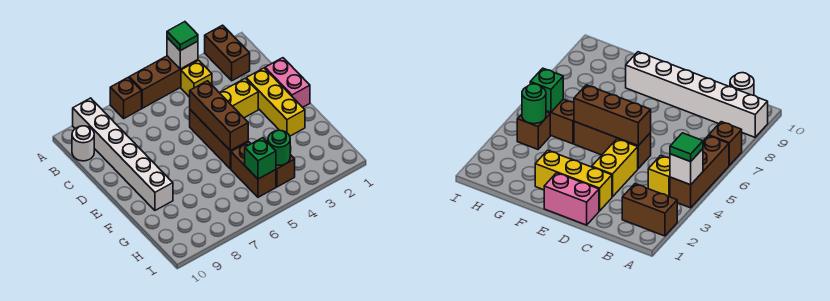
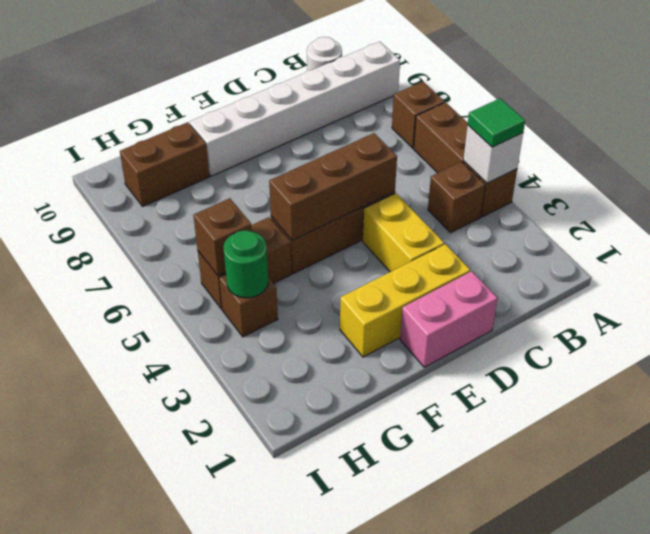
brown brick A2:B2 level 1 -> brown brick G9:H9 level 1
yellow brick B4 level 1 -> brown brick B4 level 1
green brick H5 level 2 -> brown brick H5 level 2

